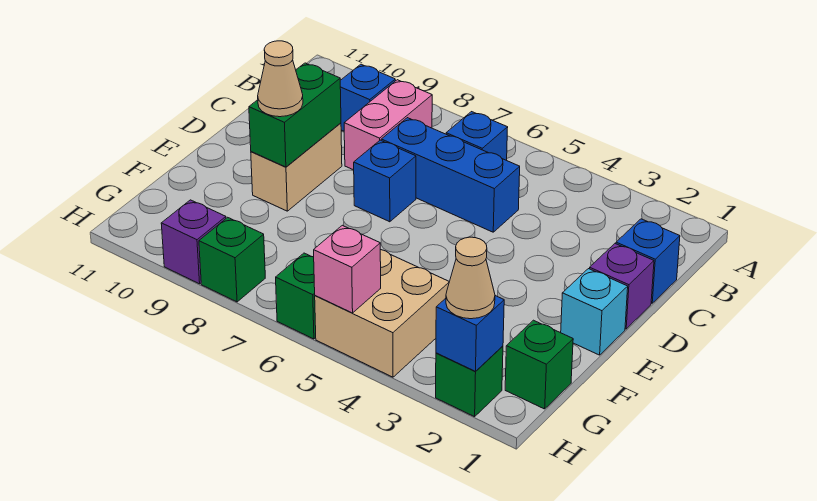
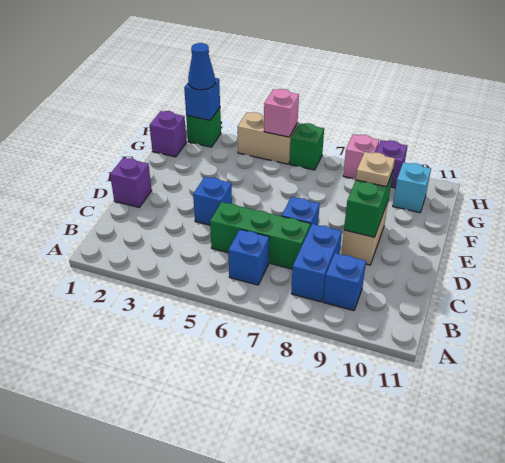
pink brick B8:C8 level 1 -> blue brick B8:C8 level 1
blue brick C1 level 1 -> blue brick D4 level 1
blue brick C5:C7 level 1 -> green brick C5:C7 level 1
cyan brick E1 level 1 -> cyan brick G10 level 1
tan cone E9 level 3 -> tan plate E9 level 3
green brick G1 level 1 -> purple brick G1 level 1
tan brick G4:H5 level 1 -> tan brick H4:H5 level 1
tan cone H2 level 3 -> blue cone H2 level 3
green brick H8 level 1 -> pink brick H8 level 1

